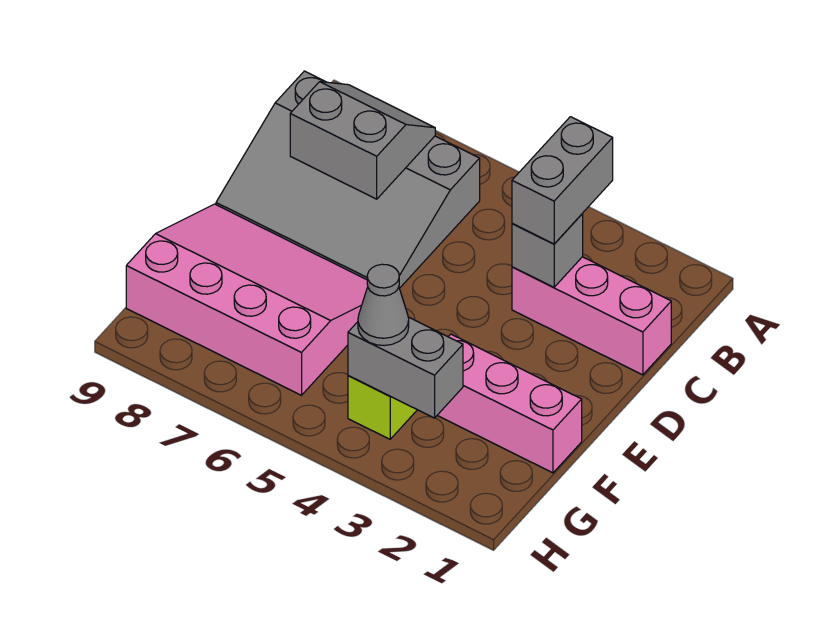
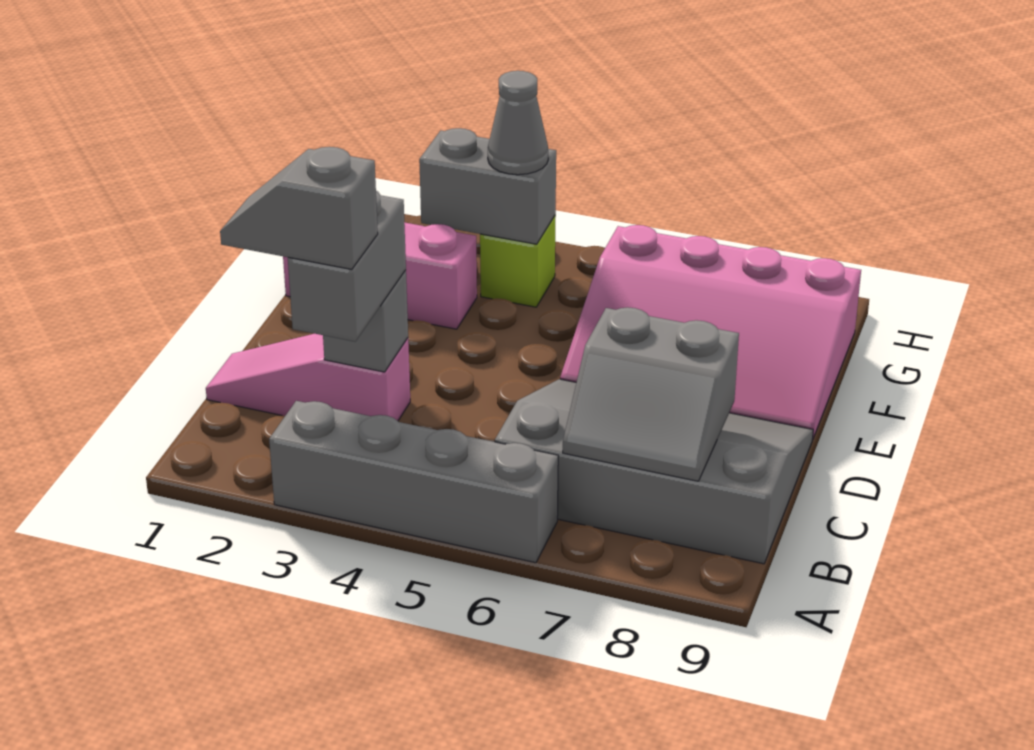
none -> grey brick A3:A6 level 1
none -> grey slope B2:B3 level 4 top 3
pink brick C1:C3 level 1 -> pink slope C1:C3 level 1 top 3

